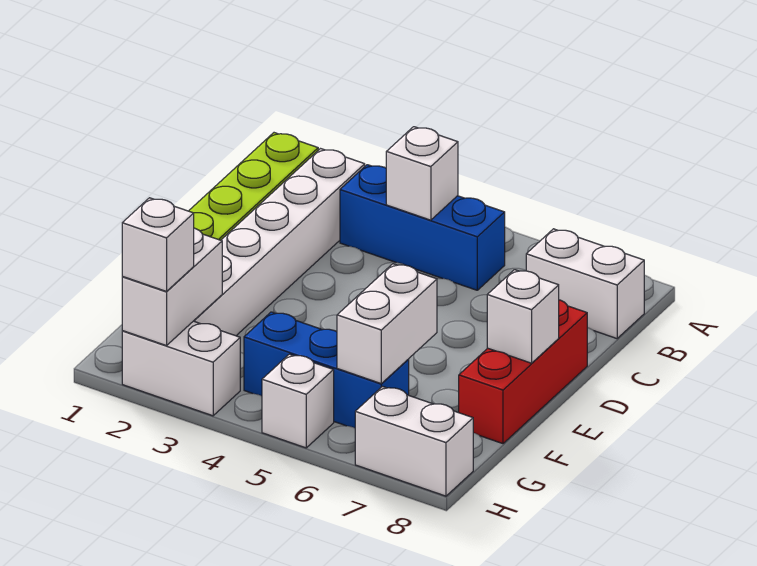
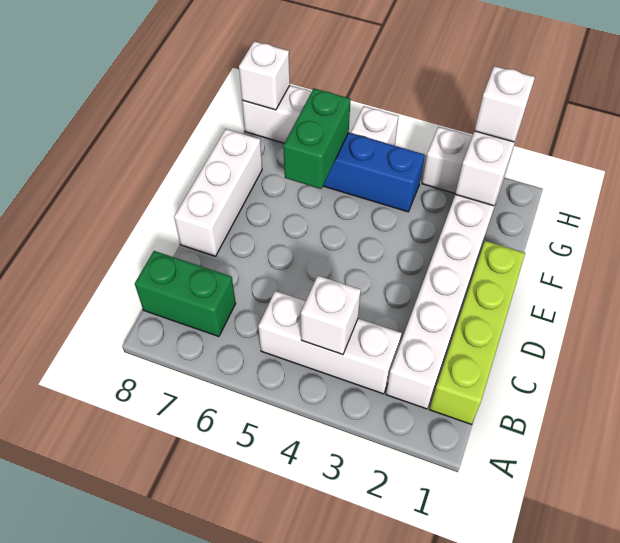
blue brick B3:B5 level 1 -> white brick B3:B5 level 1
white brick B7:B8 level 1 -> green brick B7:B8 level 1
red brick D8:F8 level 1 -> white brick D8:F8 level 1
white brick E8 level 2 -> white brick H8 level 2
white brick F6:G6 level 2 -> green brick F6:G6 level 2

